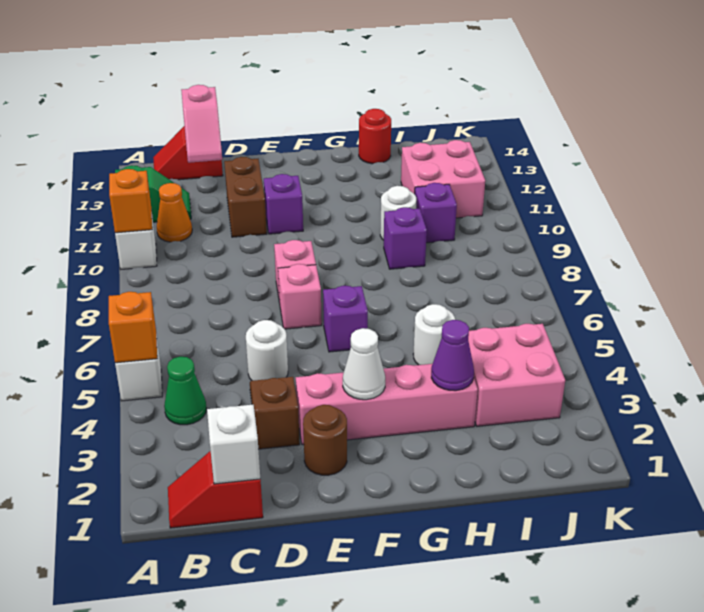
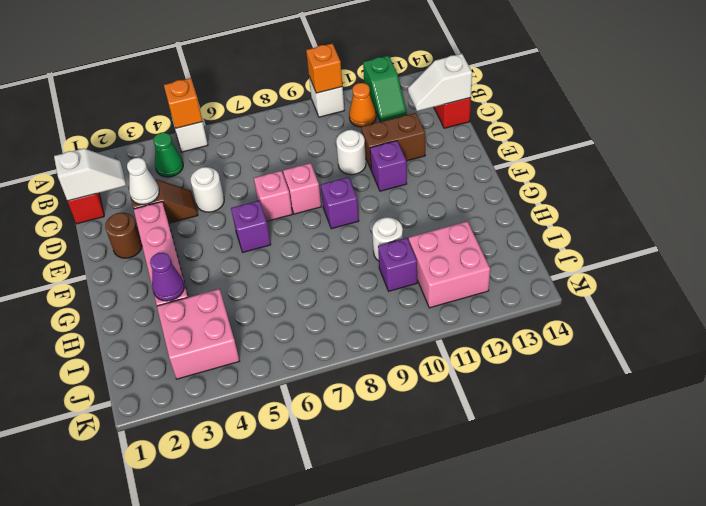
pink slope C13:C14 level 2 top 14 -> white slope C13:C14 level 2 top 14
white cone F3 level 2 -> white cone D3 level 2
white round brick H5 level 1 -> white round brick D10 level 1
purple brick H9 level 1 -> purple brick F9 level 1
red round brick H14 level 1 -> none

